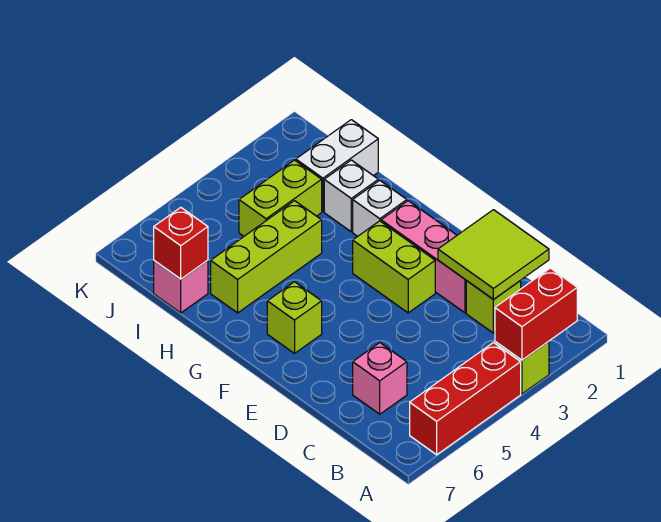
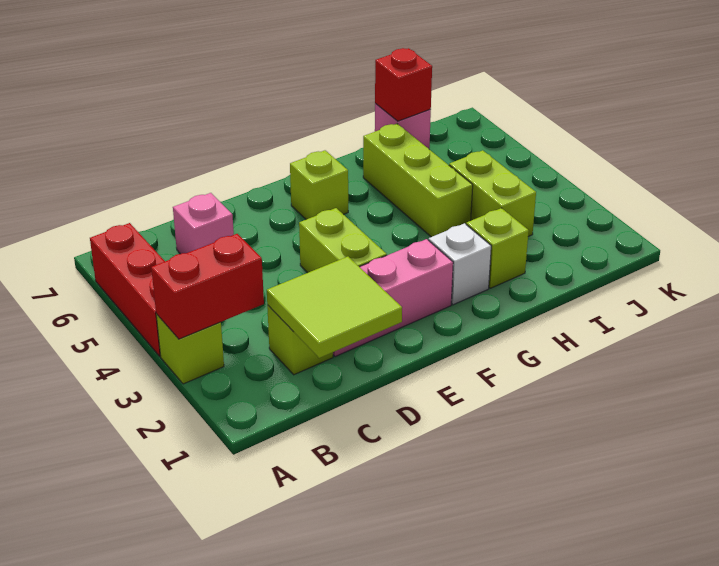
red brick A2:A3 level 2 -> red brick A3:B3 level 2
lime brick E3:F3 level 1 -> lime brick E3:E4 level 1
white brick H2 level 1 -> lime brick H2 level 1
white brick I1:I2 level 1 -> none

